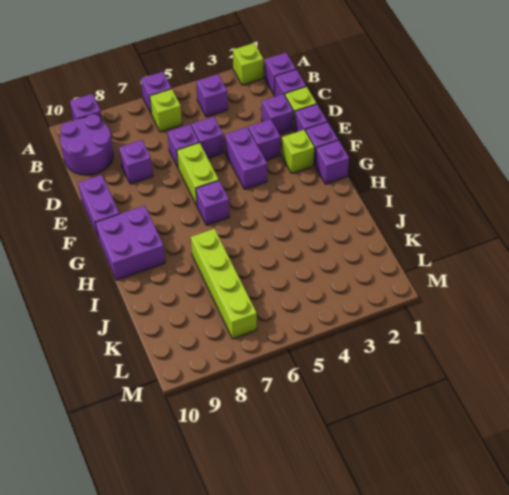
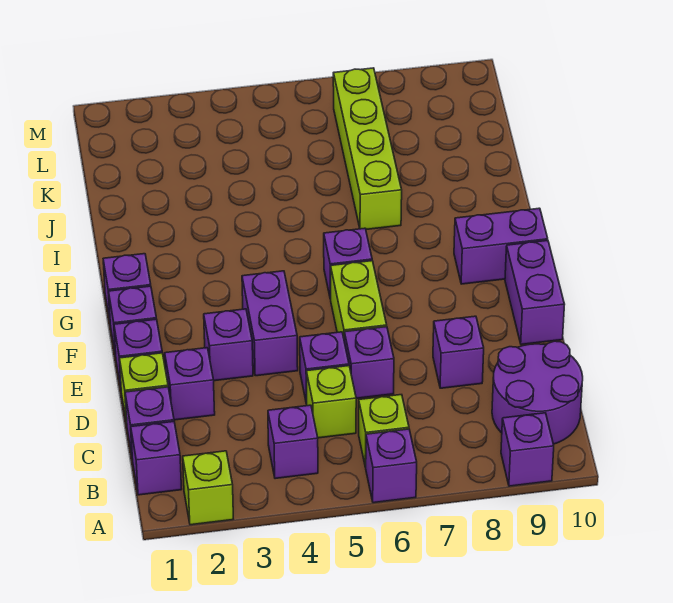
lime brick F2 level 1 -> lime brick C5 level 1
purple brick G9:H10 level 1 -> purple brick G9:G10 level 1

